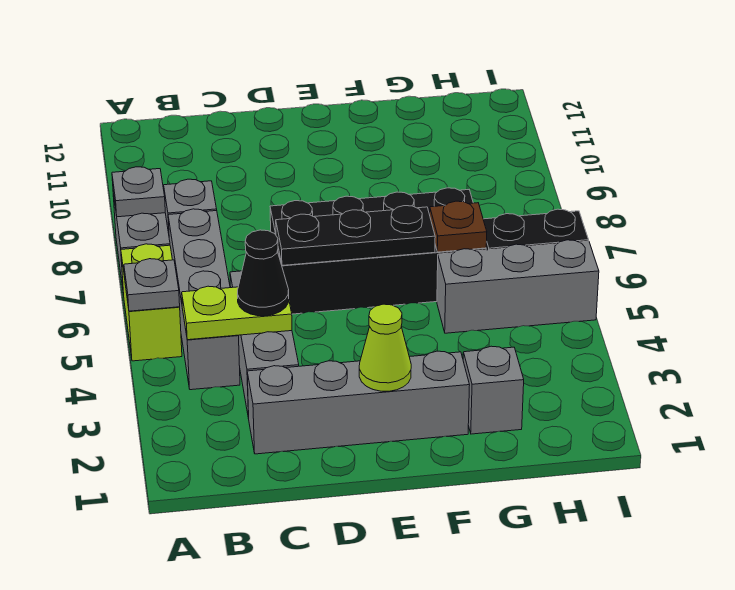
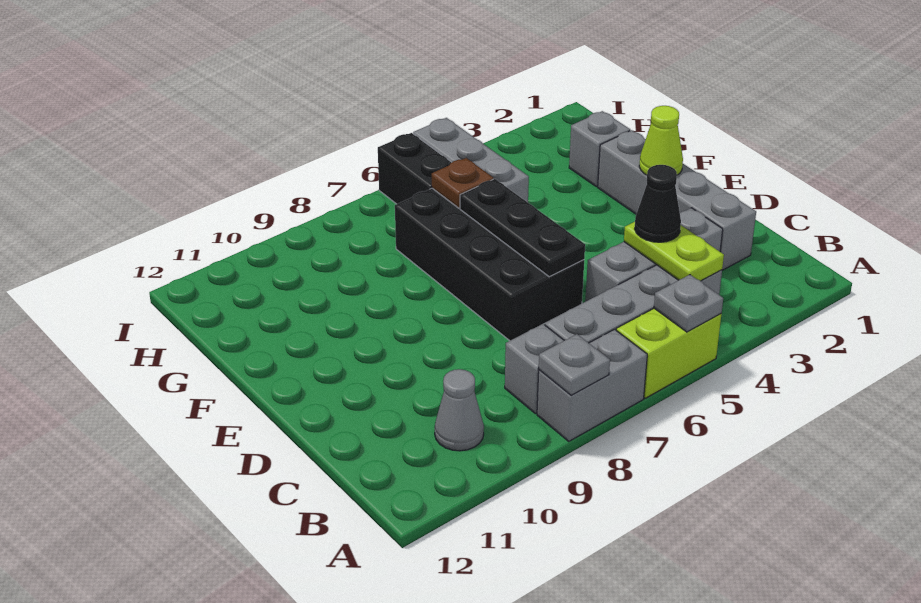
none -> grey cone B10 level 1

